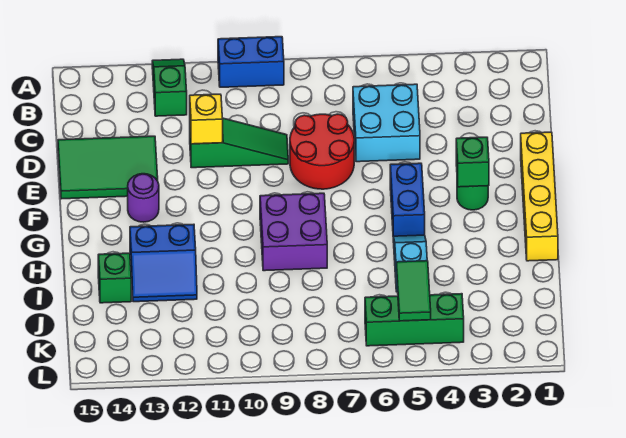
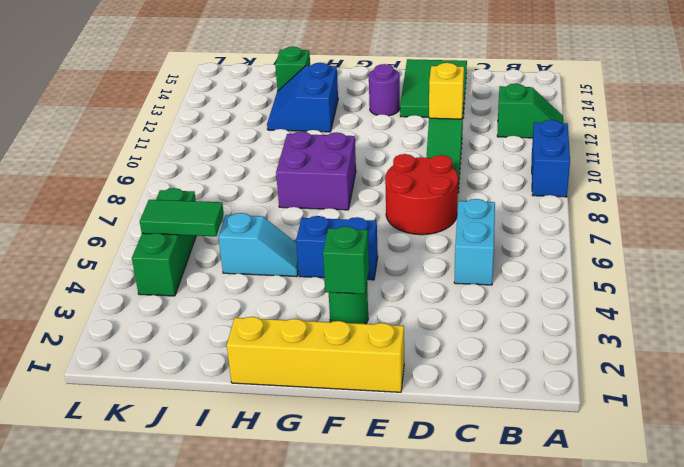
cyan brick C5:D6 level 1 -> cyan brick C5:C6 level 1

